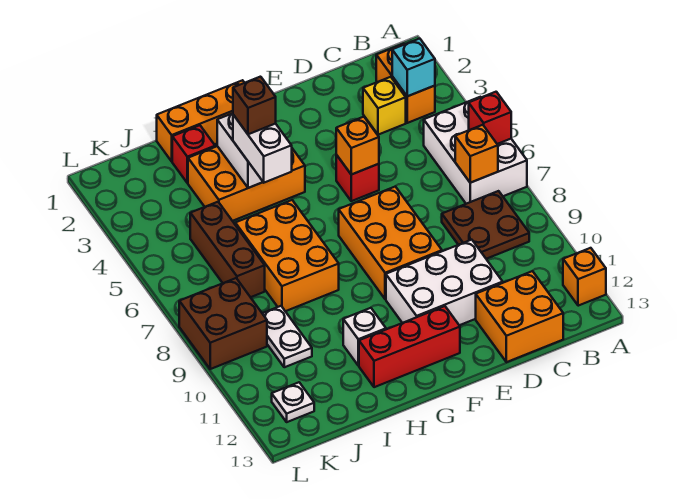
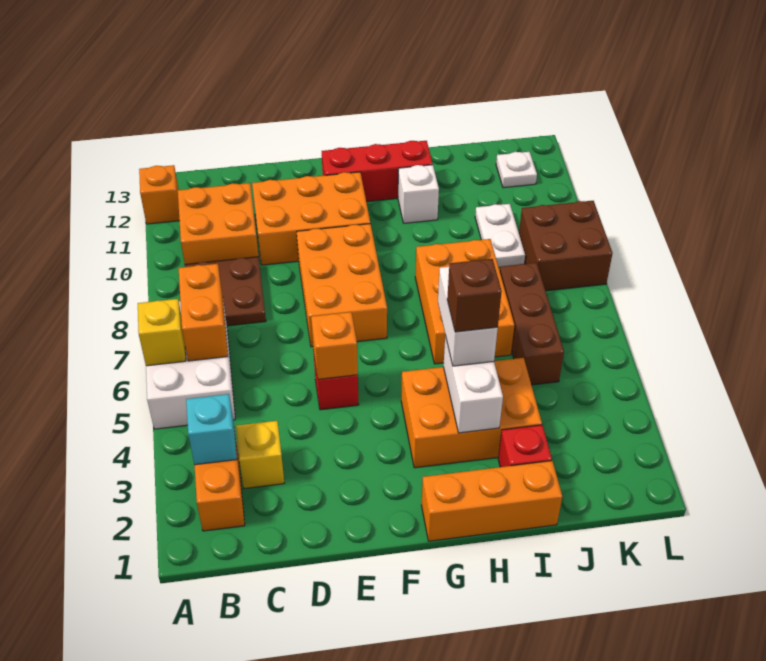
red brick A6 level 2 -> yellow brick A6 level 2
orange brick B7 level 2 -> orange brick B6:B7 level 2
orange brick C12:D13 level 1 -> orange brick B10:C11 level 1
white brick D10:F11 level 1 -> orange brick D10:F11 level 1

